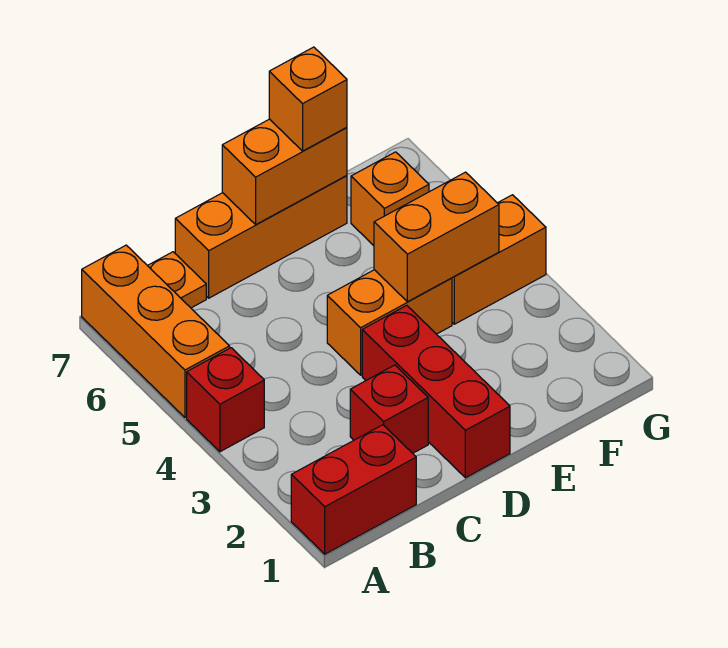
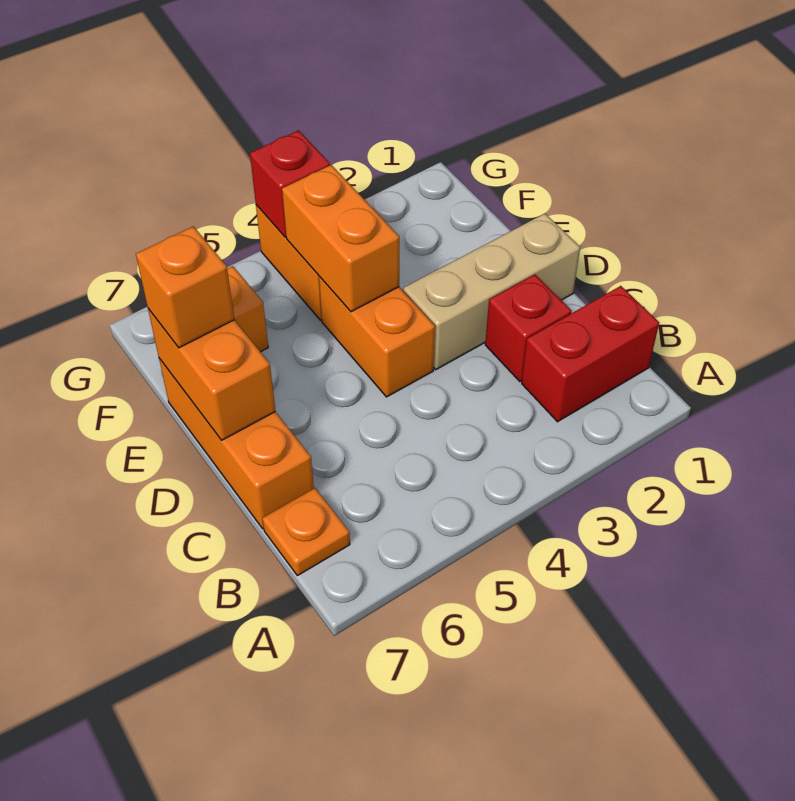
red brick A1:B1 level 1 -> red brick B1:B2 level 1
red brick A4 level 1 -> red brick G4 level 2
orange brick A5:A7 level 1 -> none
red brick D1:D3 level 1 -> tan brick D1:D3 level 1

